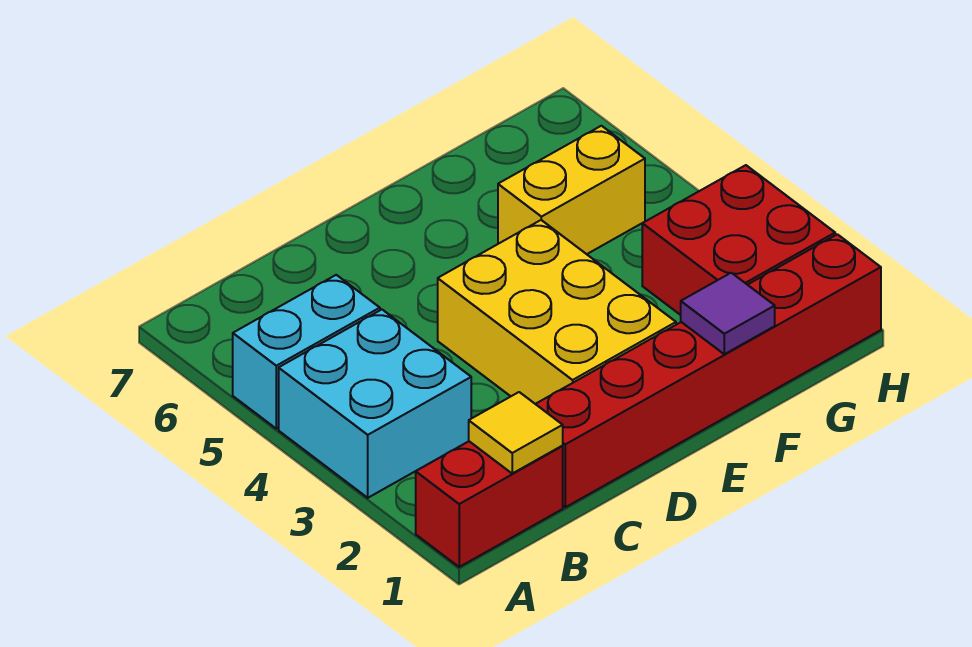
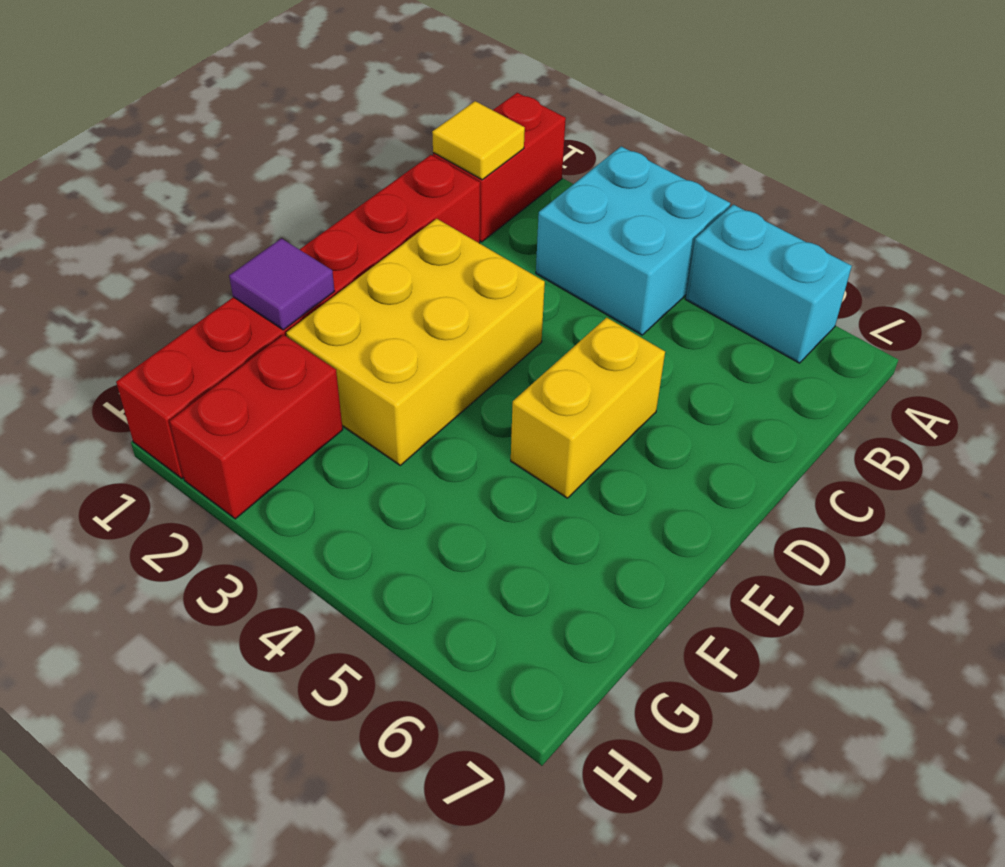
cyan brick A5:B5 level 1 -> cyan brick A5:A6 level 1
yellow brick D2:E4 level 1 -> yellow brick D2:F3 level 1
yellow brick F5:G5 level 1 -> yellow brick D5:E5 level 1
red brick G2:H3 level 1 -> red brick G2:H2 level 1

